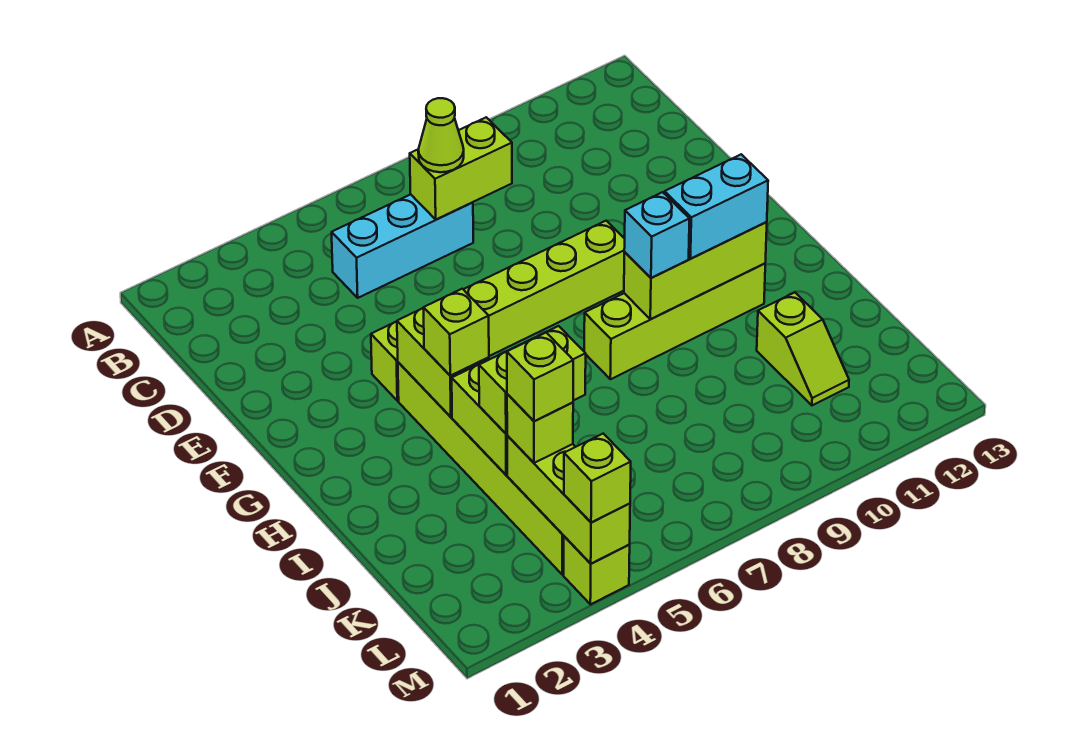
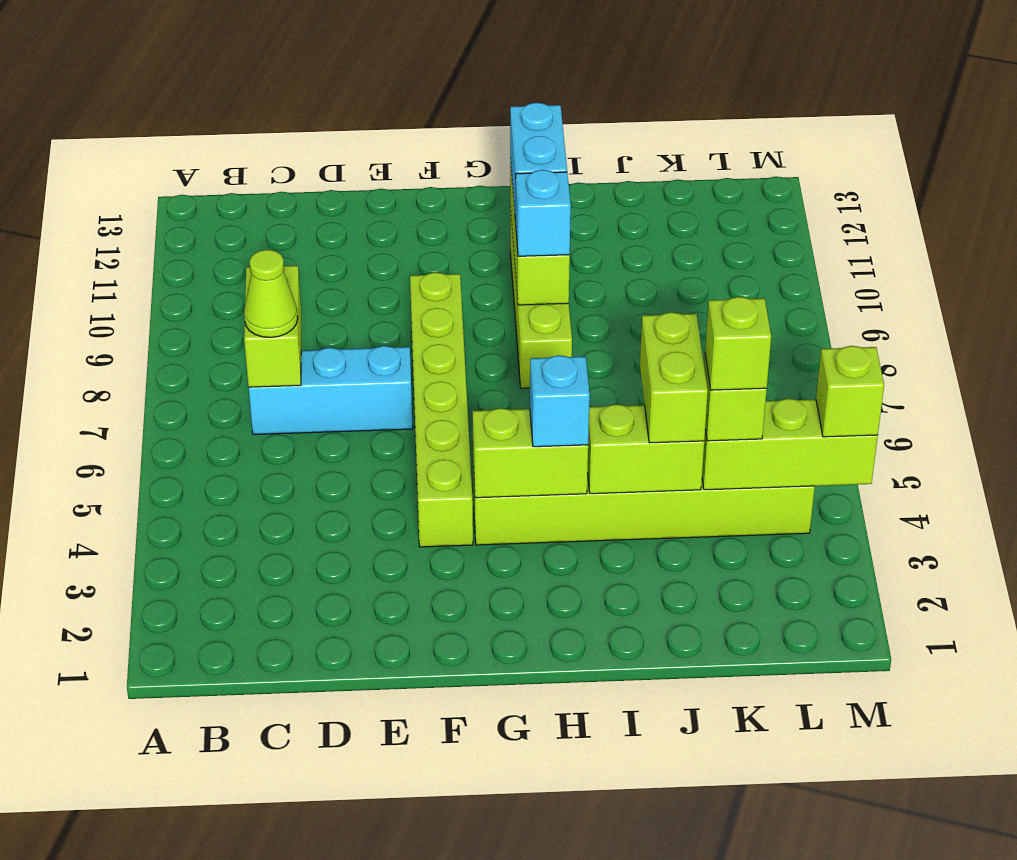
cyan brick C5:C7 level 1 -> cyan brick C7:E7 level 1
lime brick H4 level 3 -> cyan brick H4 level 3
lime slope J11:K11 level 1 top J -> none
lime brick M4 level 1 -> none

